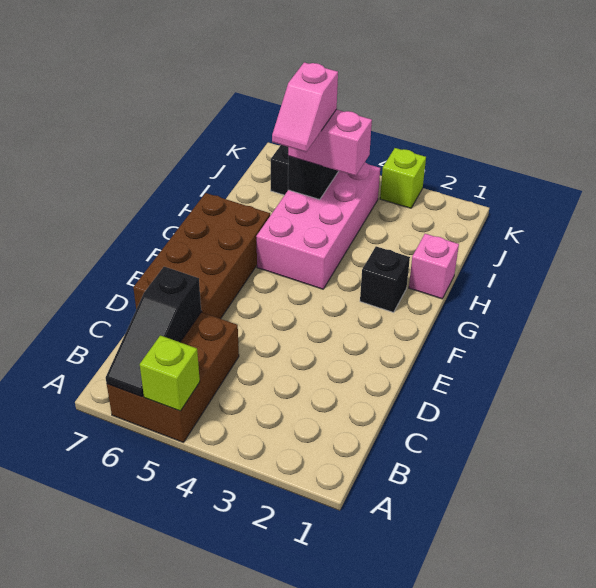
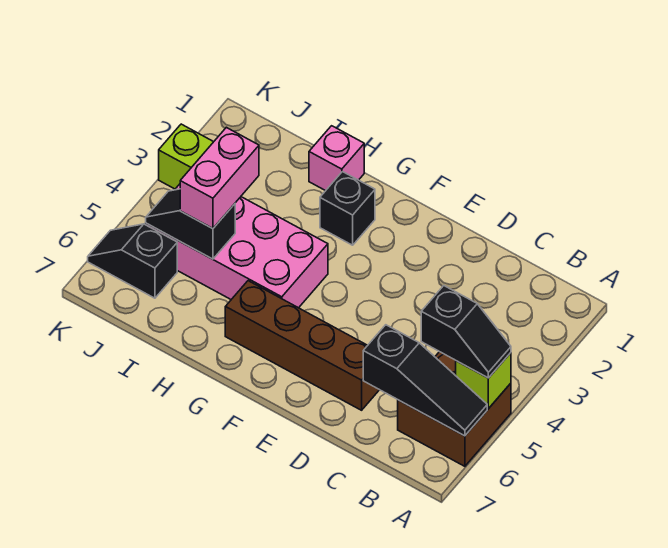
brown brick A5:C6 level 1 -> brown brick A5:B6 level 1
none -> black slope A5:B5 level 3 top B
brown brick D6:G7 level 1 -> brown brick D6:G6 level 1
pink slope H5:I5 level 4 top I -> none

